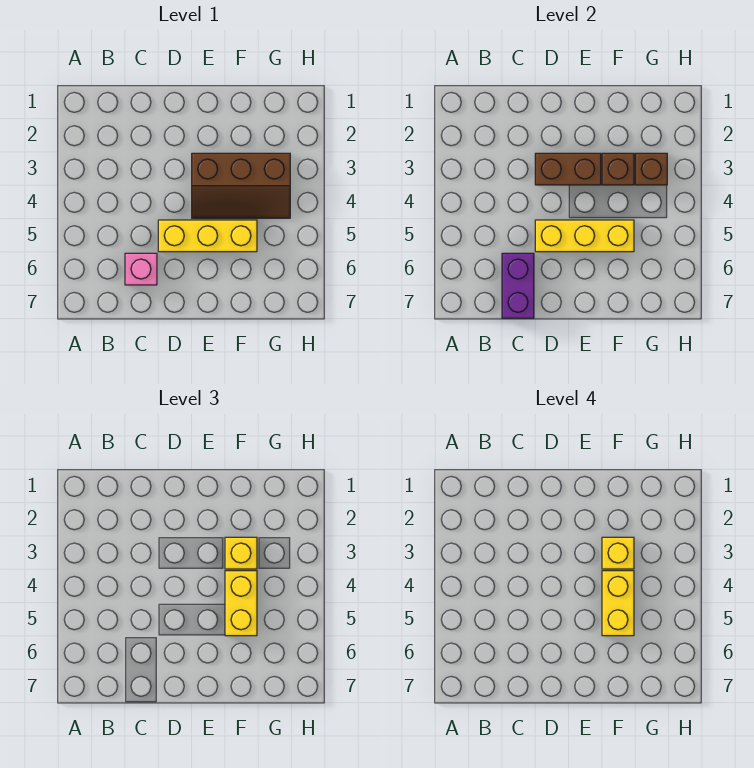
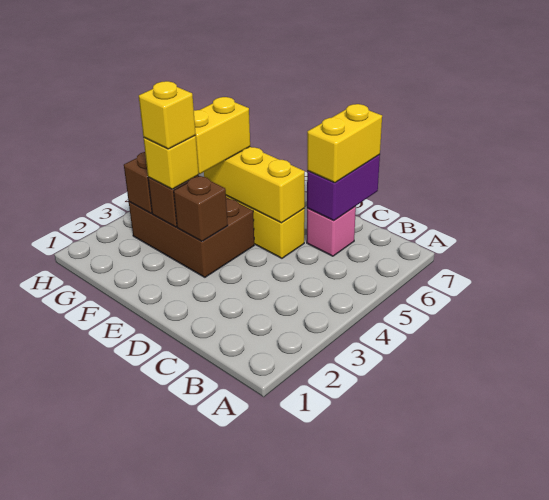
brown brick D3:E3 level 2 -> brown brick E3 level 2
brown slope E3:G4 level 1 top 3 -> brown brick E3:G4 level 1
yellow brick F4:F5 level 4 -> yellow brick C6:C7 level 3

